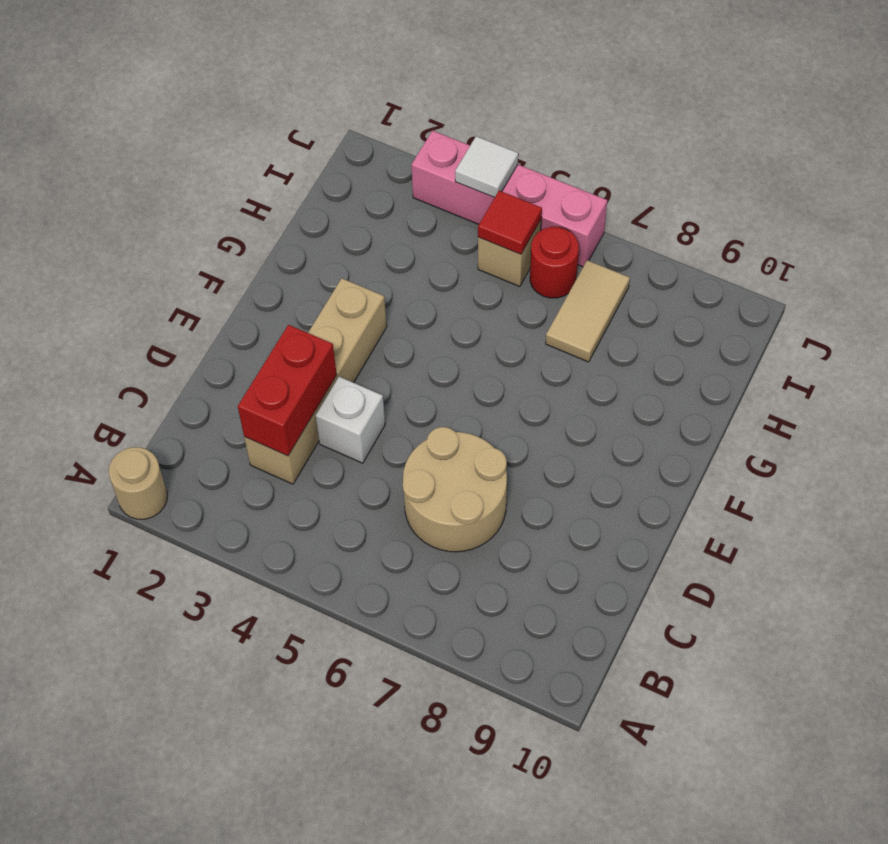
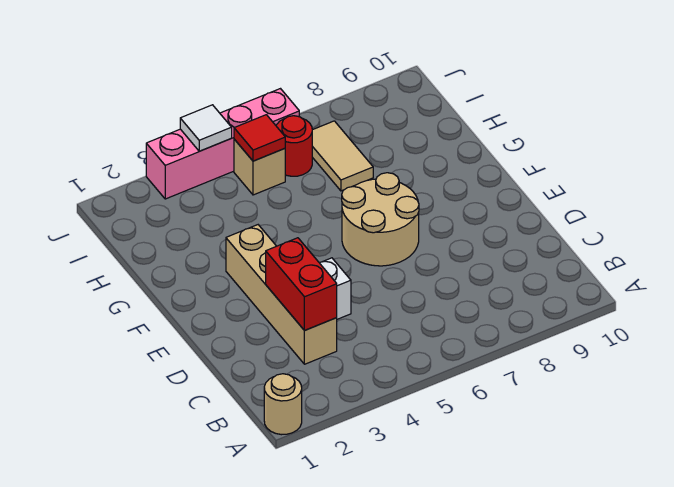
tan round brick C6:D7 level 1 -> tan round brick E6:F7 level 1

